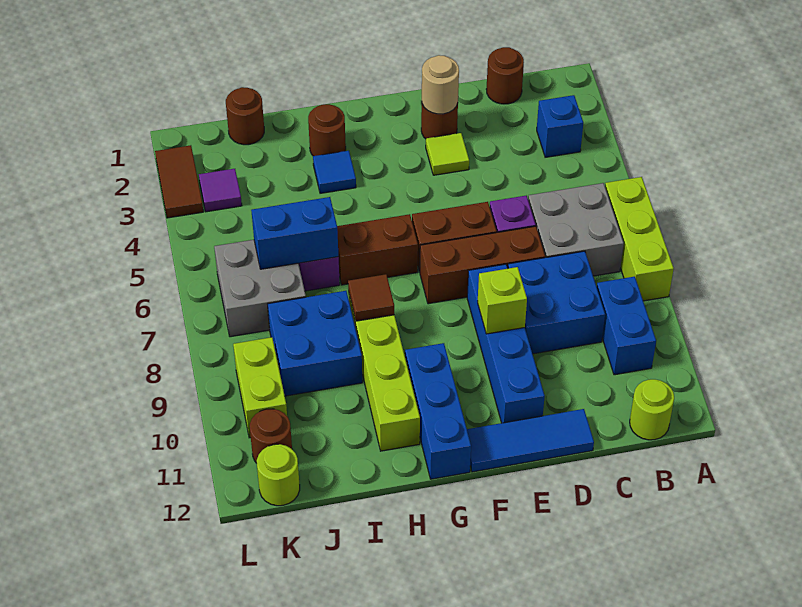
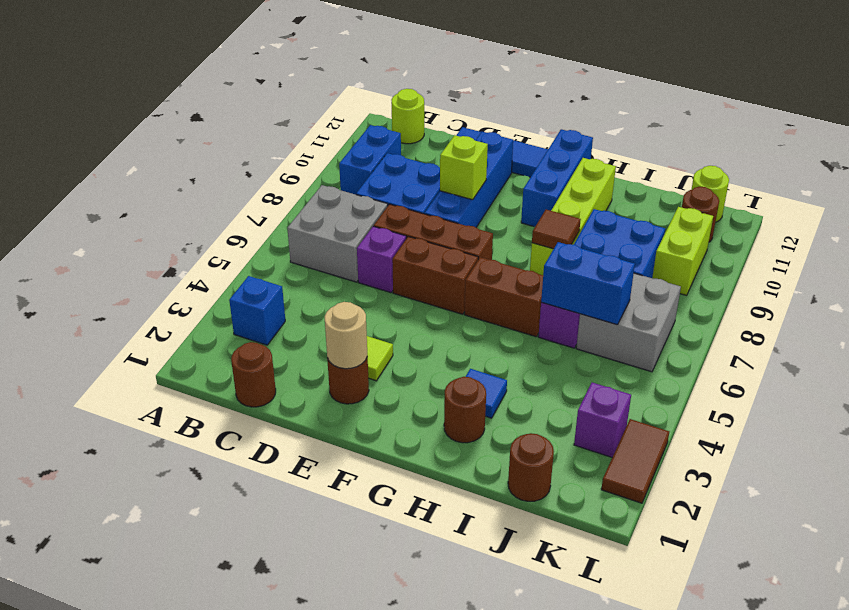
lime brick A6:A8 level 1 -> none
purple tile K3 level 1 -> purple brick K3 level 1

